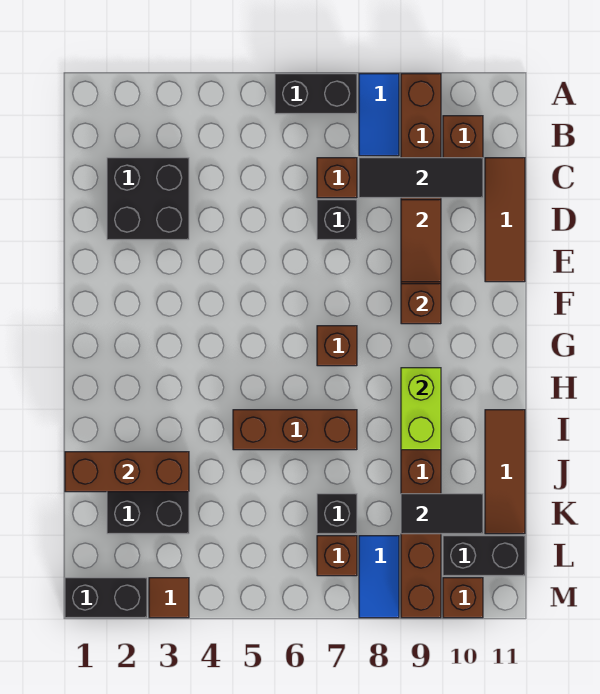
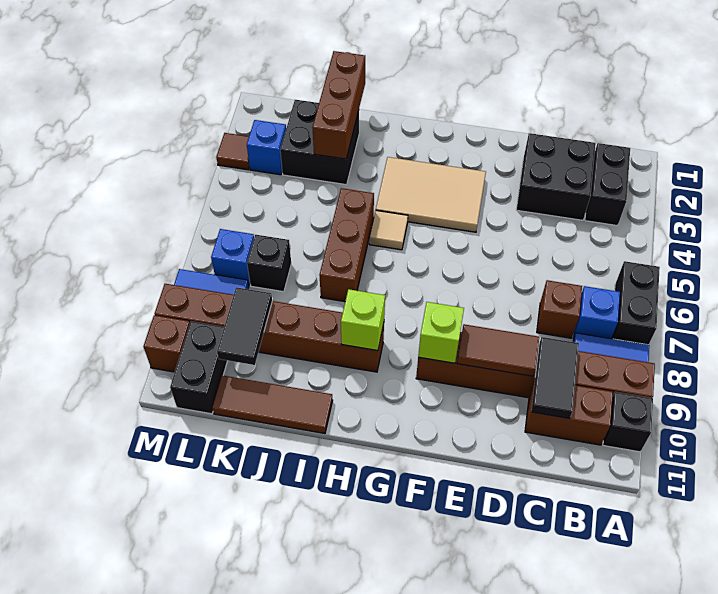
none -> blue brick B7 level 1
black tile C8:C10 level 2 -> black tile C9:C10 level 2
brown tile C11:E11 level 1 -> none
black brick D7 level 1 -> black brick A10 level 1
none -> tan tile F3:H4 level 1
brown brick F9 level 2 -> lime brick F9 level 2
brown brick G7 level 1 -> none
none -> tan tile H5 level 1
lime brick H9:I9 level 2 -> lime brick H9 level 2
none -> blue brick L3 level 1
brown brick L7 level 1 -> blue brick L7 level 1
black brick M1:M2 level 1 -> black brick B2:B3 level 1

